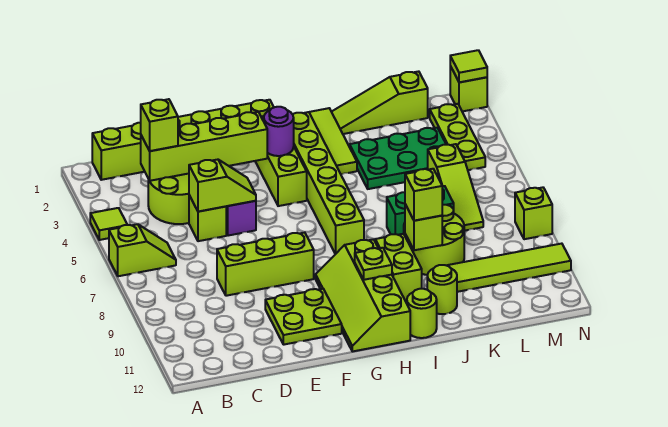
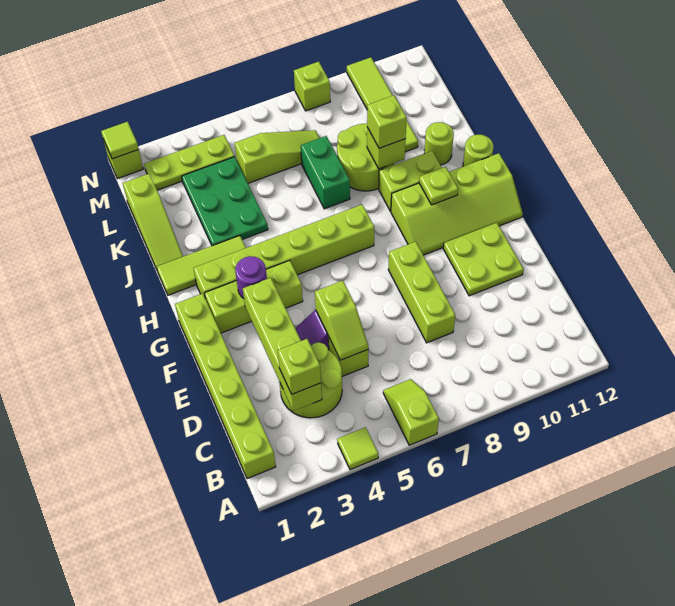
lime slope D5:E5 level 2 top D -> lime slope D5:E5 level 2 top E

